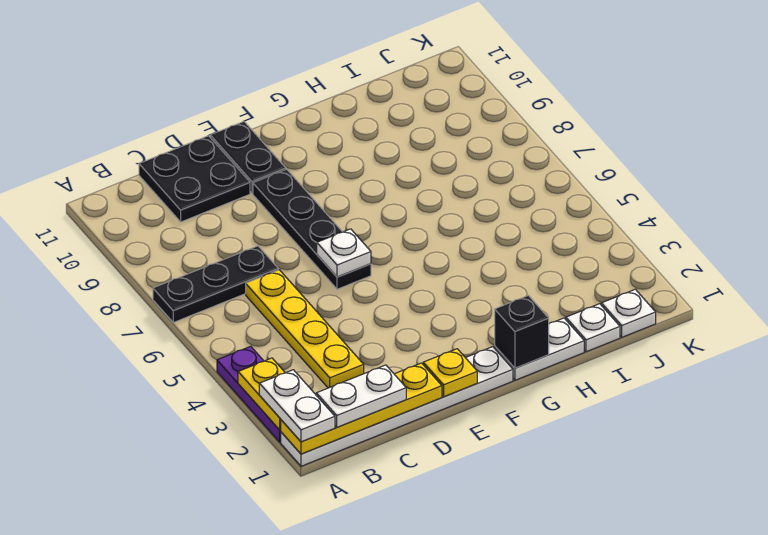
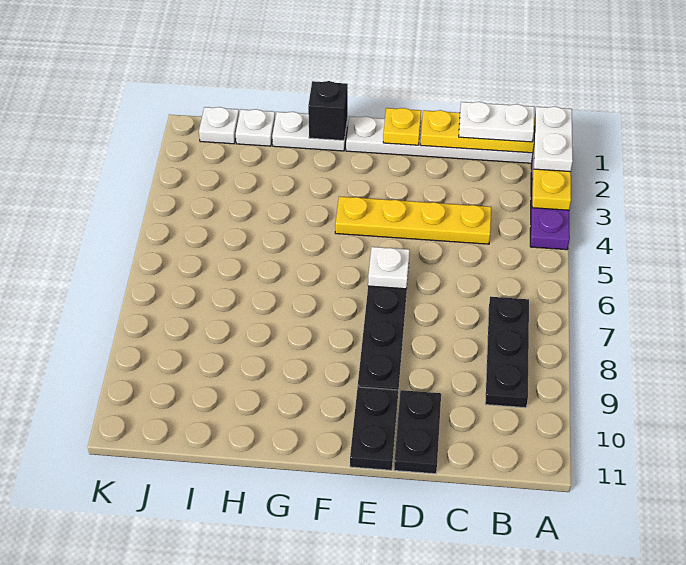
black plate A7:C7 level 1 -> black plate B7:B9 level 1
yellow plate C3:C6 level 1 -> yellow plate C4:F4 level 1
black plate C10:D11 level 1 -> black plate D10:D11 level 1

